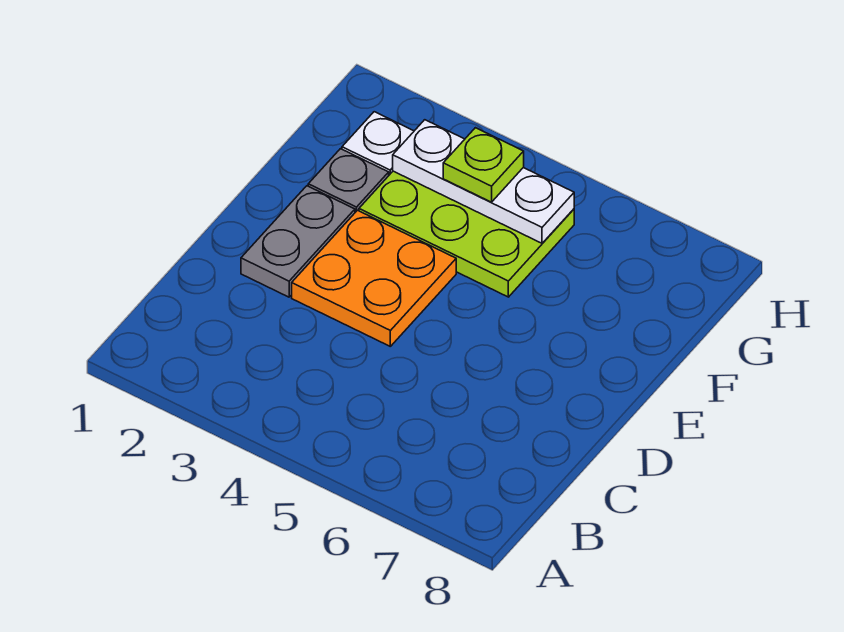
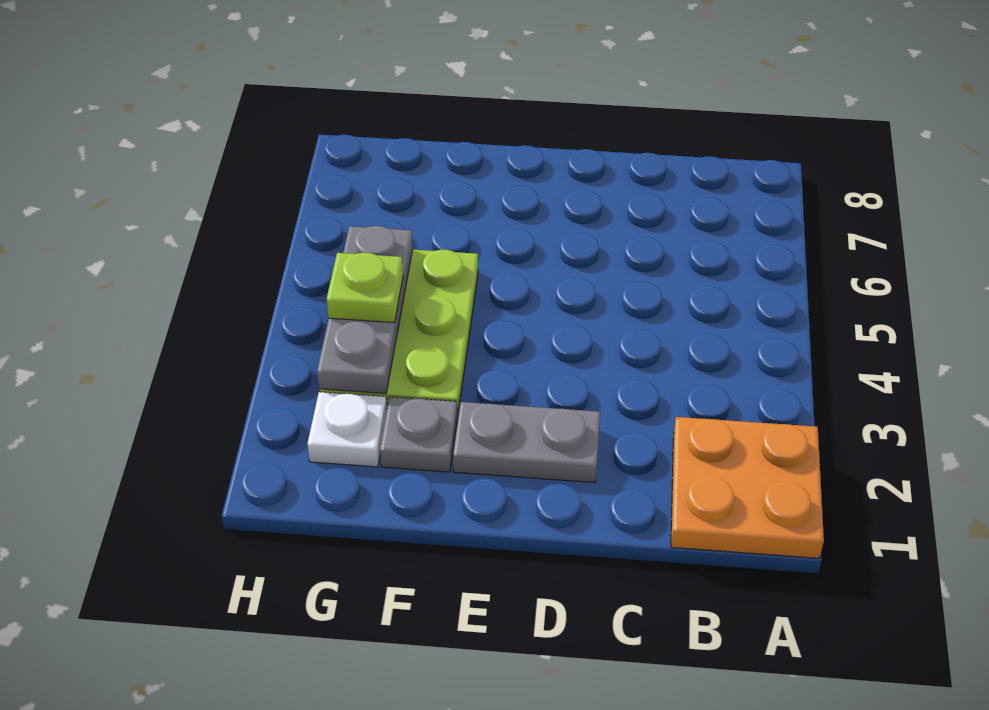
orange plate D3:E4 level 1 -> orange plate A1:B2 level 1
white plate G3:G5 level 2 -> grey plate G3:G5 level 2

